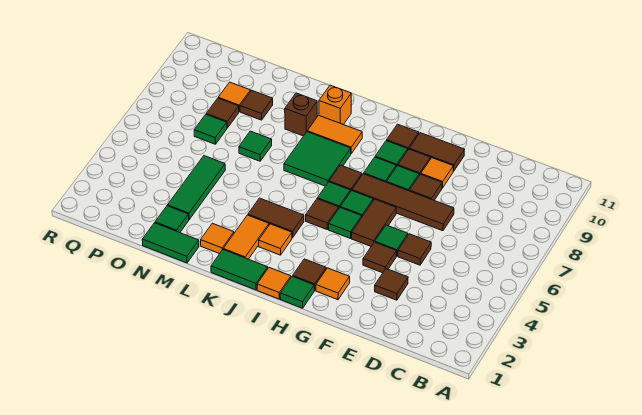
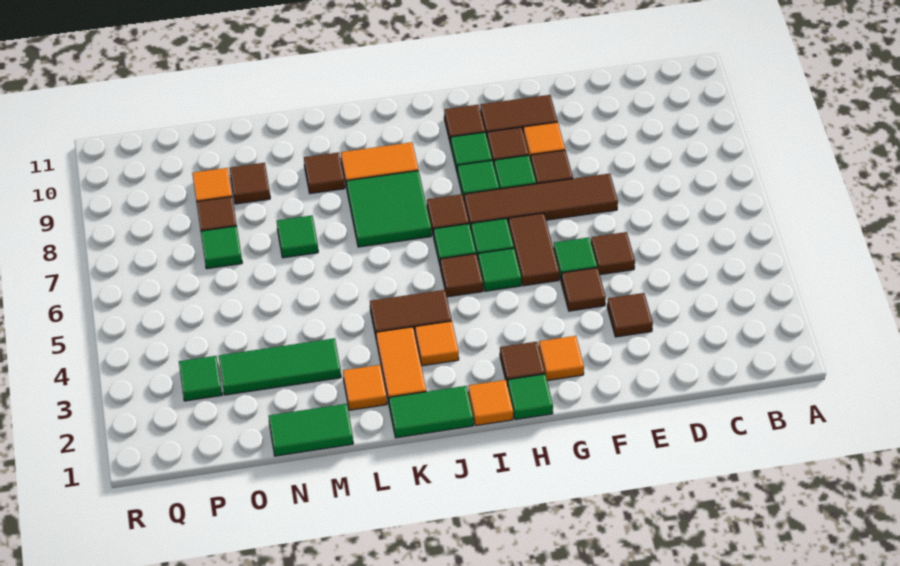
orange brick K10 level 1 -> none
brown brick L9 level 1 -> brown tile L9 level 1
green tile N2 level 1 -> green tile P3 level 1
green tile N3:N5 level 1 -> green tile M3:O3 level 1

